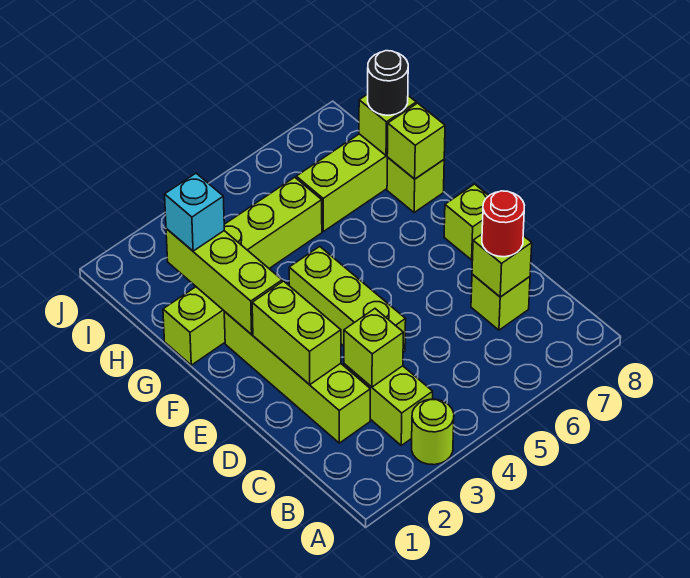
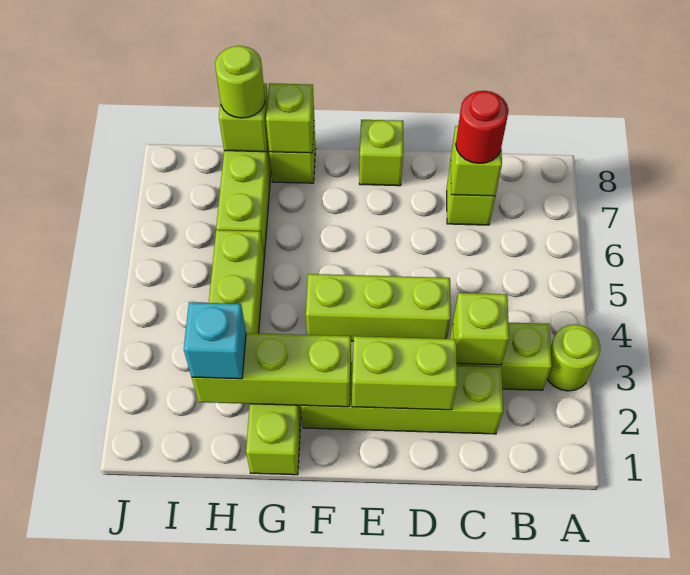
black round brick H8 level 3 -> lime round brick H8 level 3

